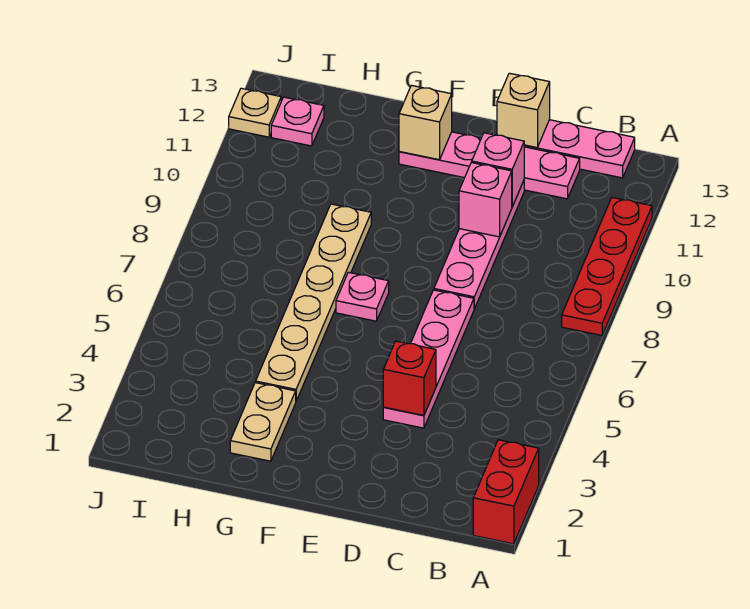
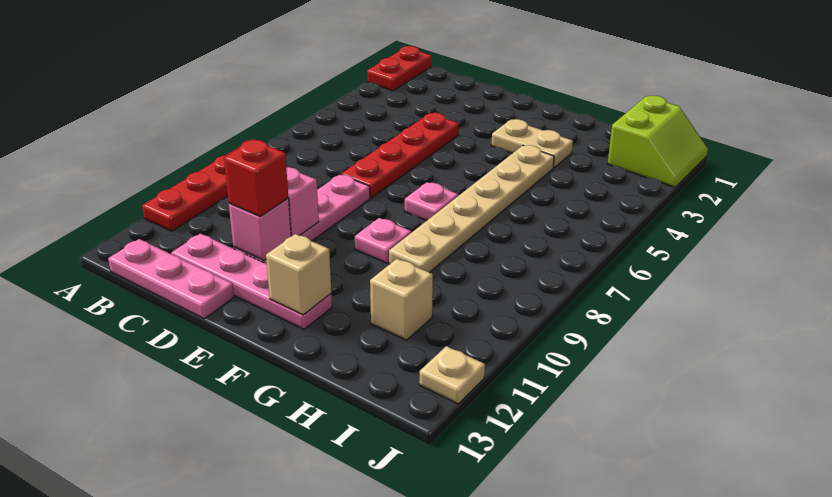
red brick A1:A2 level 1 -> red plate A1:A2 level 1
pink plate D4:D7 level 1 -> red plate D4:D7 level 1
red brick D4 level 2 -> red brick D11 level 3
tan brick D13 level 2 -> tan brick H11 level 1
tan plate G2:G3 level 1 -> tan plate F3:G3 level 1
none -> lime slope I1:J2 level 1 top I
pink plate I12 level 1 -> pink plate F9 level 1

